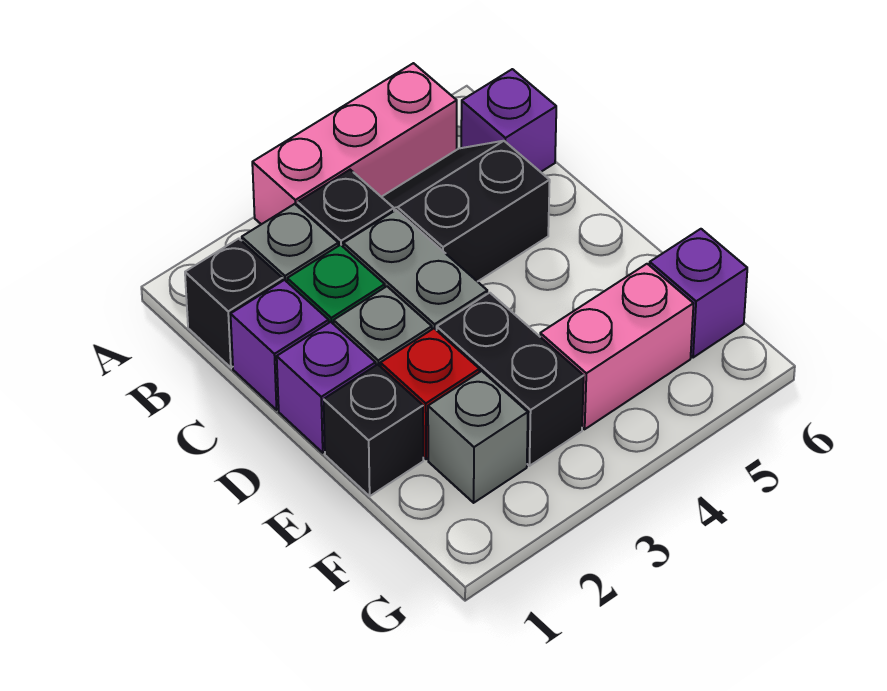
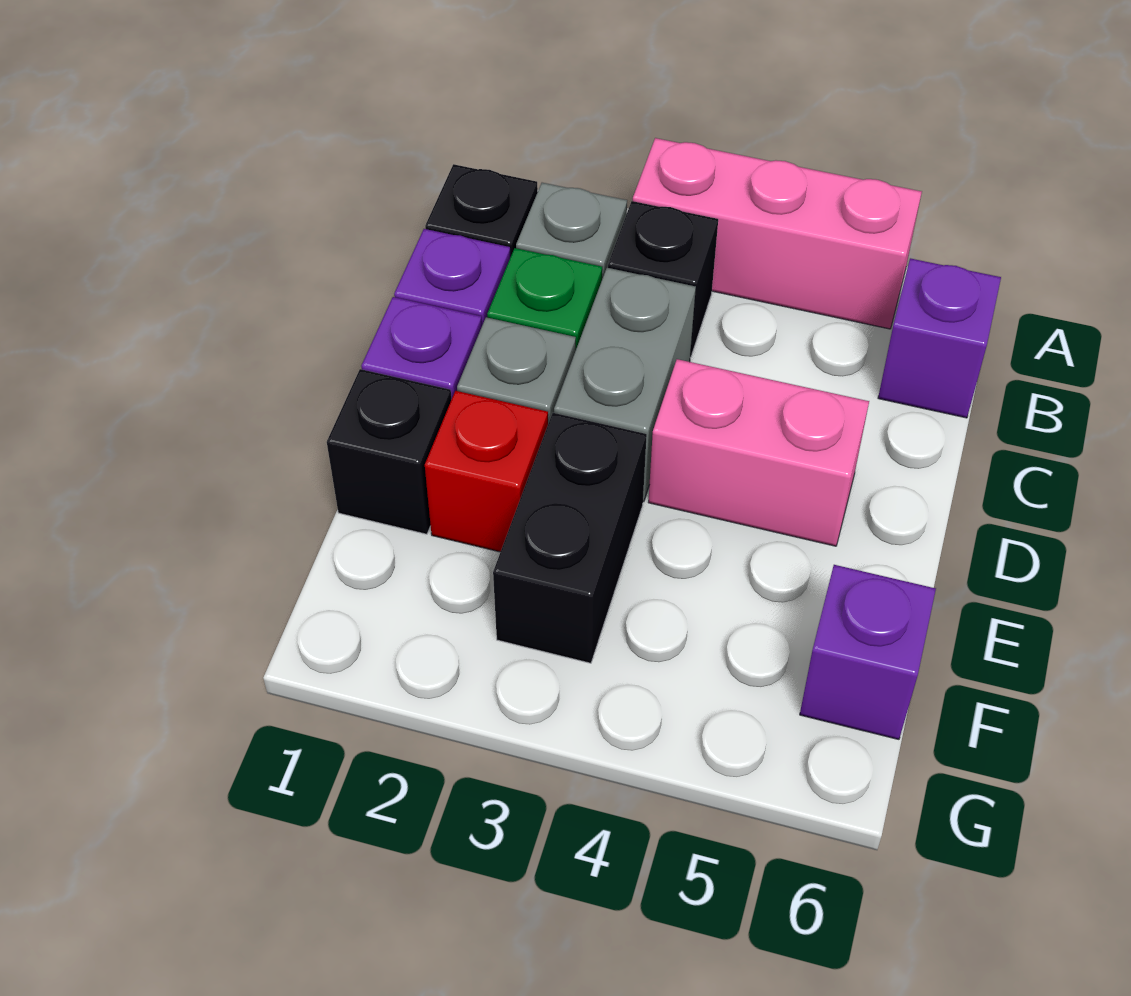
black slope B4:C5 level 1 top C -> none
grey brick F2 level 1 -> none
pink brick F4:F5 level 1 -> pink brick D4:D5 level 1

